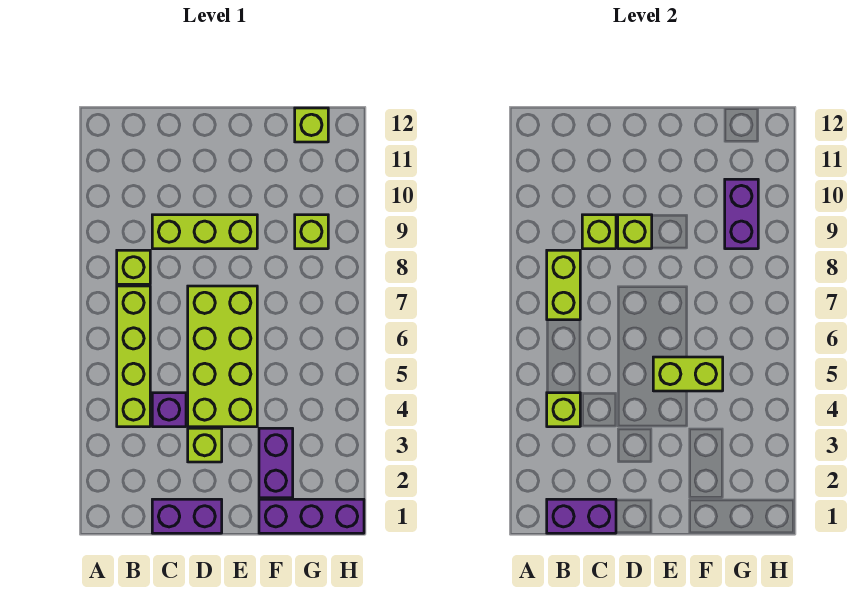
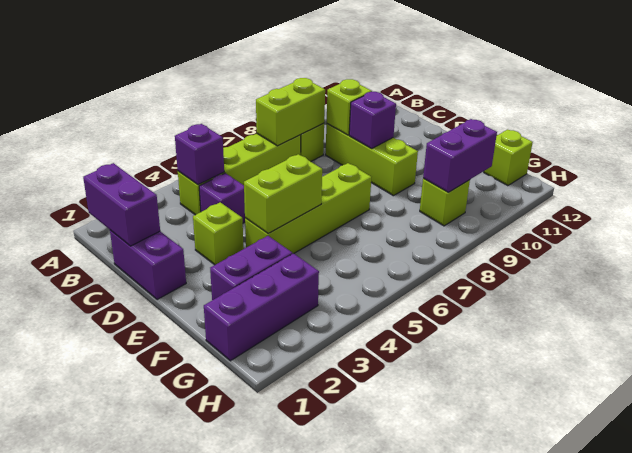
lime brick B4 level 2 -> purple brick B4 level 2
lime brick D4:E7 level 1 -> lime brick E4:E7 level 1
lime brick D9 level 2 -> purple brick D9 level 2
lime brick E5:F5 level 2 -> lime brick E4:E5 level 2
purple brick F1:H1 level 1 -> purple brick G1:G3 level 1

